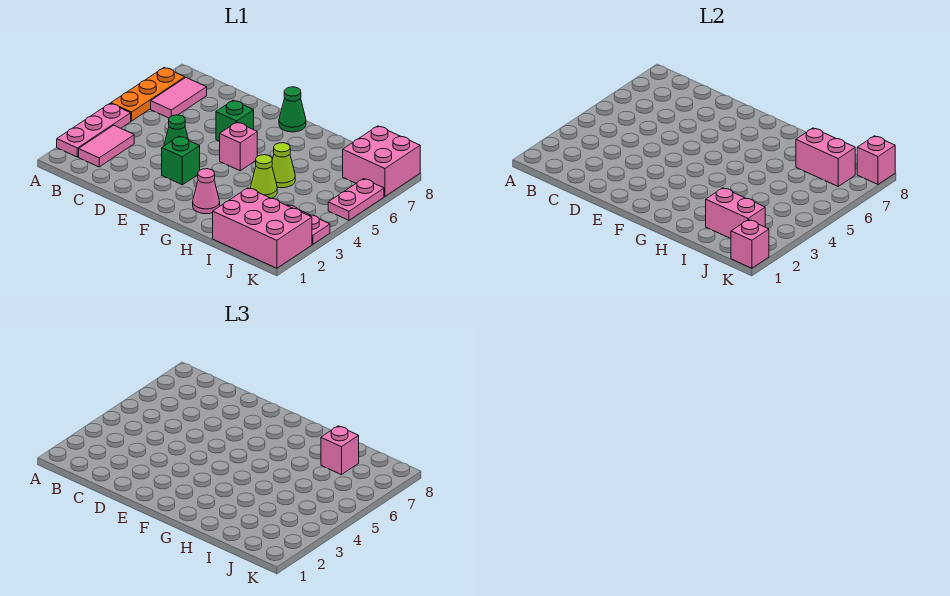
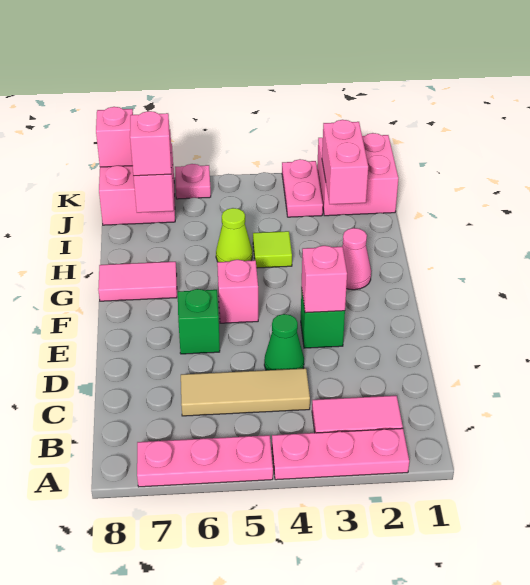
orange plate A5:A7 level 1 -> pink plate A5:A7 level 1
pink tile B6:B7 level 1 -> pink tile G7:G8 level 1
none -> tan tile C4:C6 level 1
green cone F8 level 1 -> none
lime cone H4 level 1 -> lime tile H4 level 1
pink brick I1:K2 level 1 -> pink brick J1:K2 level 1
pink brick K1 level 2 -> pink brick E3 level 2
pink plate K5:K6 level 1 -> pink plate K6 level 1

